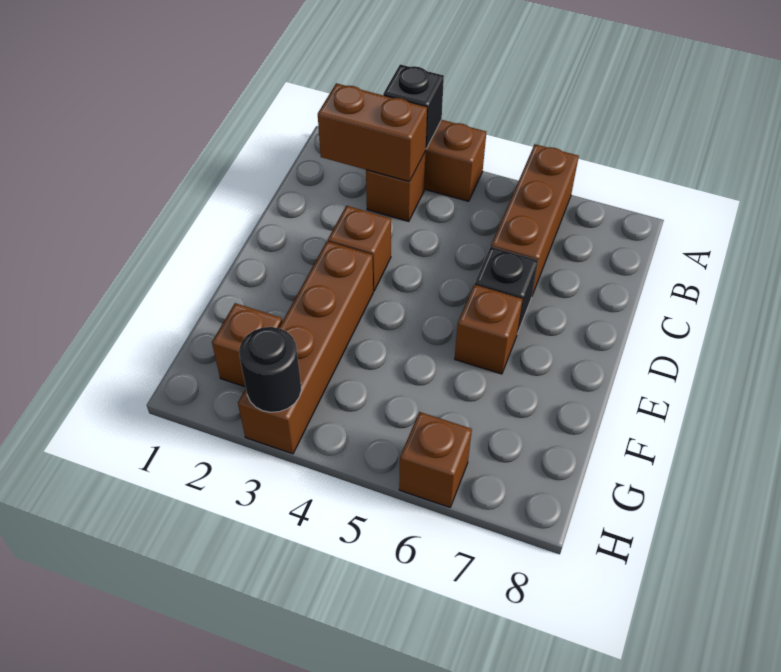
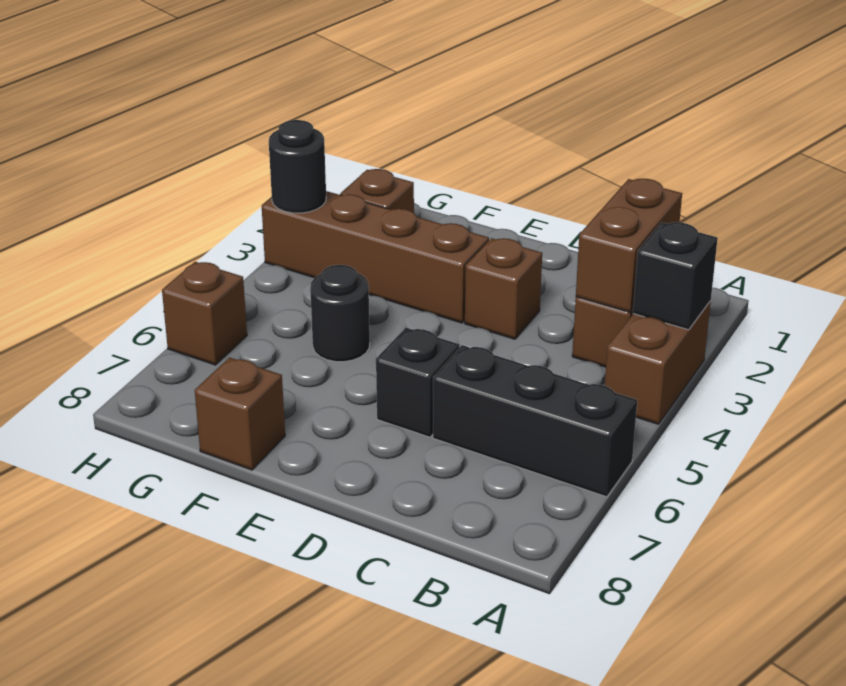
brown brick A6:C6 level 1 -> black brick A6:C6 level 1
brown brick E6 level 1 -> brown brick F8 level 1
none -> black round brick F5 level 1

